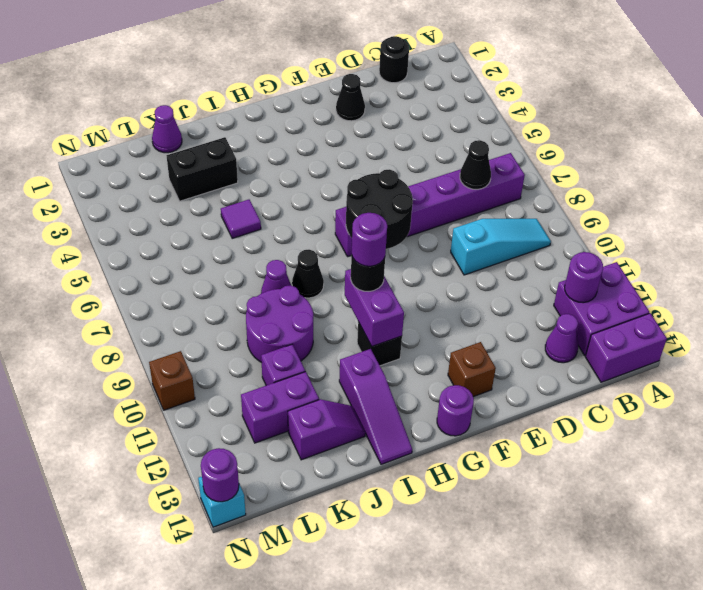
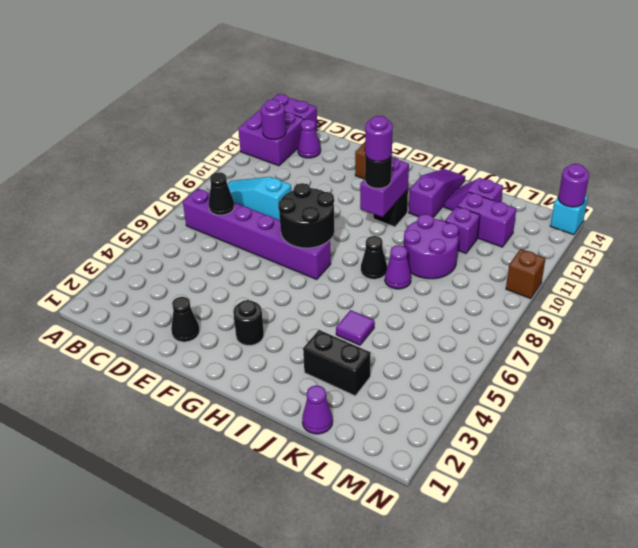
black round brick C1 level 1 -> black round brick G3 level 1
purple round brick G14 level 1 -> none

